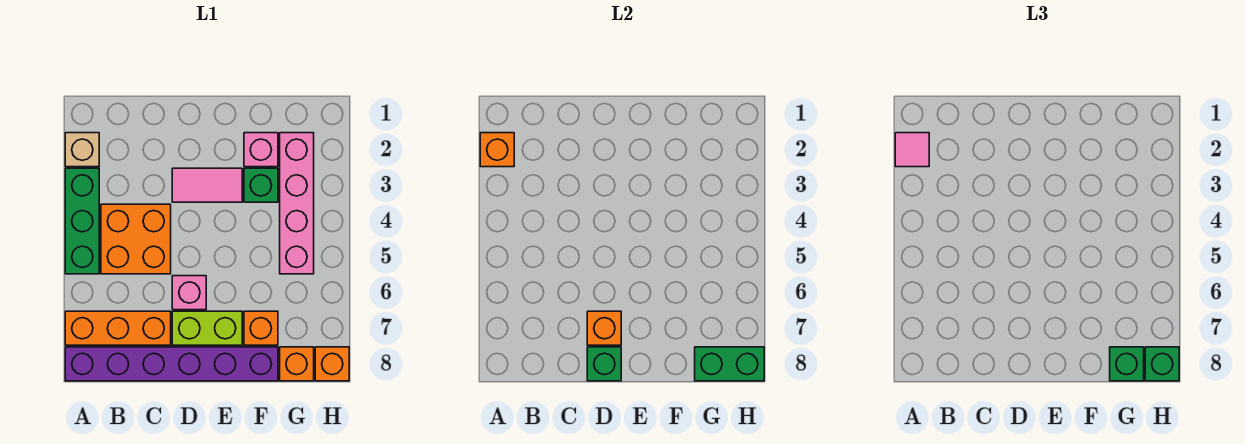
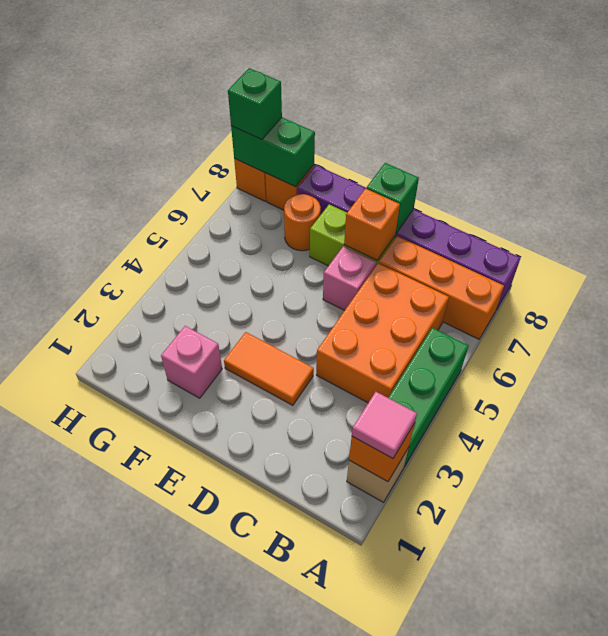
orange brick B4:C5 level 1 -> orange brick B4:C6 level 1
pink tile D3:E3 level 1 -> orange tile D3:E3 level 1
green brick F3 level 1 -> none
orange brick F7 level 1 -> orange round brick F7 level 1
pink brick G2:G5 level 1 -> none
green brick G8 level 3 -> none

